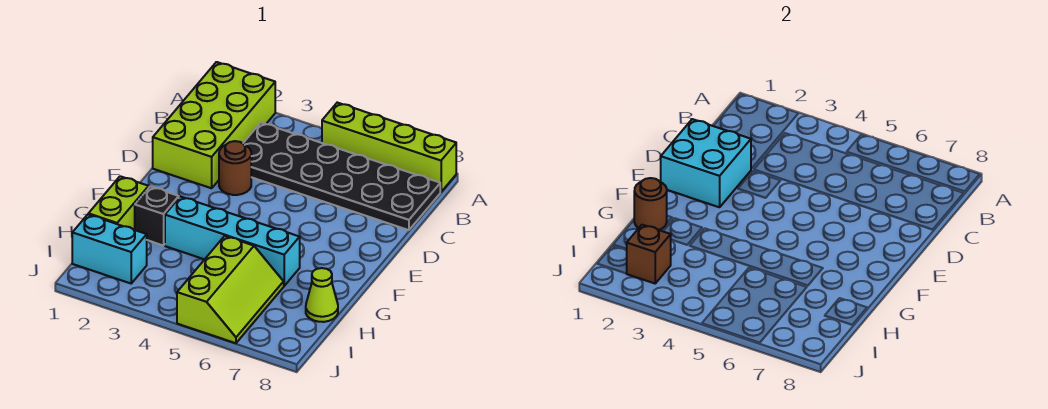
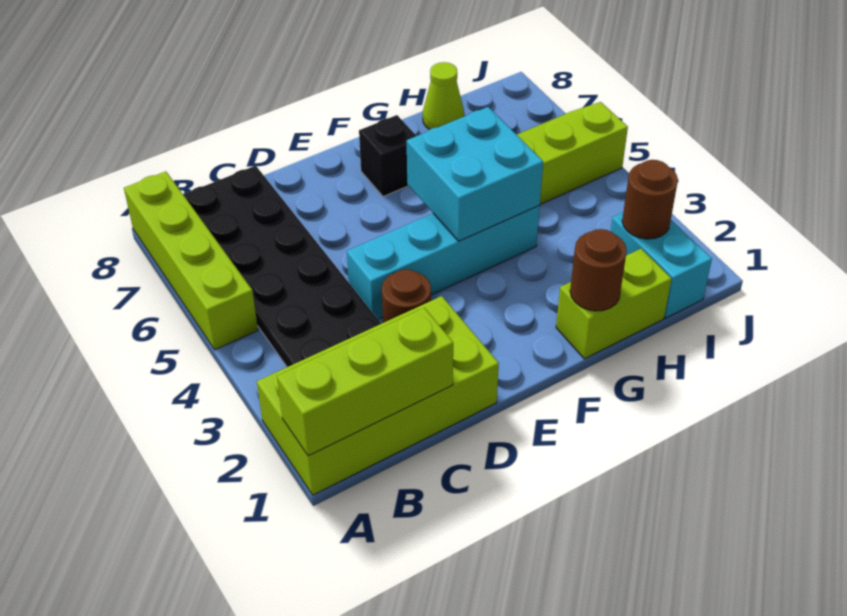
none -> lime brick A1:C1 level 2
cyan brick D1:E2 level 2 -> cyan brick F4:G5 level 2
black brick G2 level 1 -> black brick F7 level 1
cyan brick G3:G6 level 1 -> cyan brick D4:G4 level 1
brown brick I2 level 2 -> brown round brick I2 level 2

